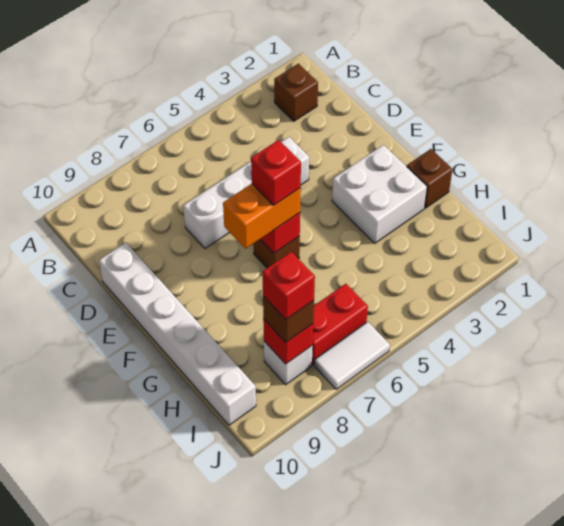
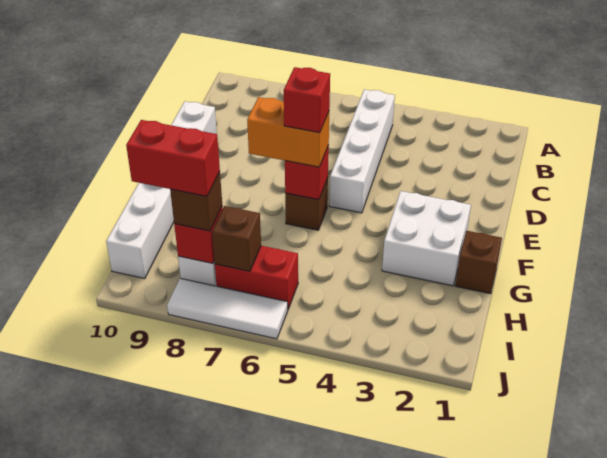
brown brick B2 level 1 -> brown brick I7 level 2
white brick D4:D7 level 1 -> white brick B5:E5 level 1
red brick I8 level 4 -> red brick I8:I9 level 4
white tile J6:J7 level 1 -> white tile J6:J8 level 1

